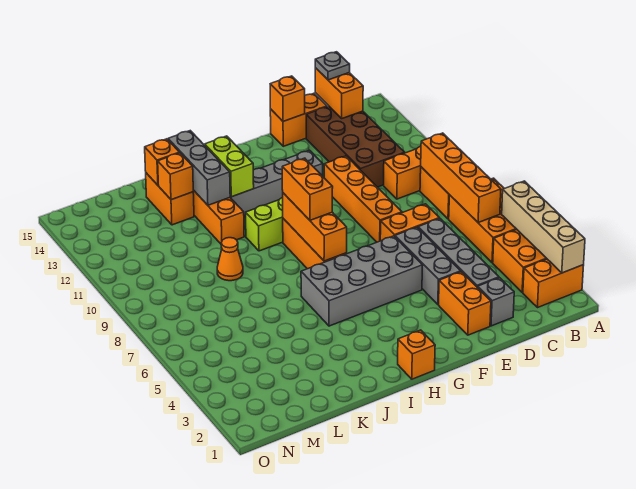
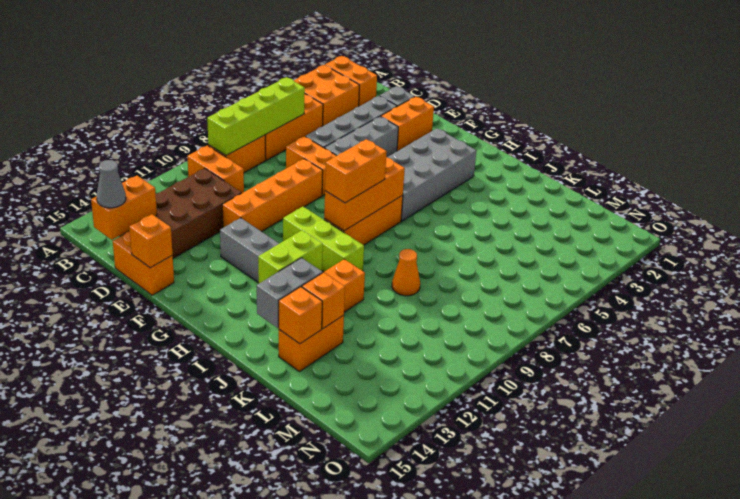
tan brick A2:A5 level 2 -> none
orange brick B6:B9 level 2 -> lime brick B6:B9 level 2
grey plate C15 level 3 -> grey cone C15 level 3
grey brick F5:I6 level 1 -> grey brick G3:H6 level 1
orange brick H1 level 1 -> none
grey brick J12:J14 level 2 -> grey brick J13:J14 level 2

